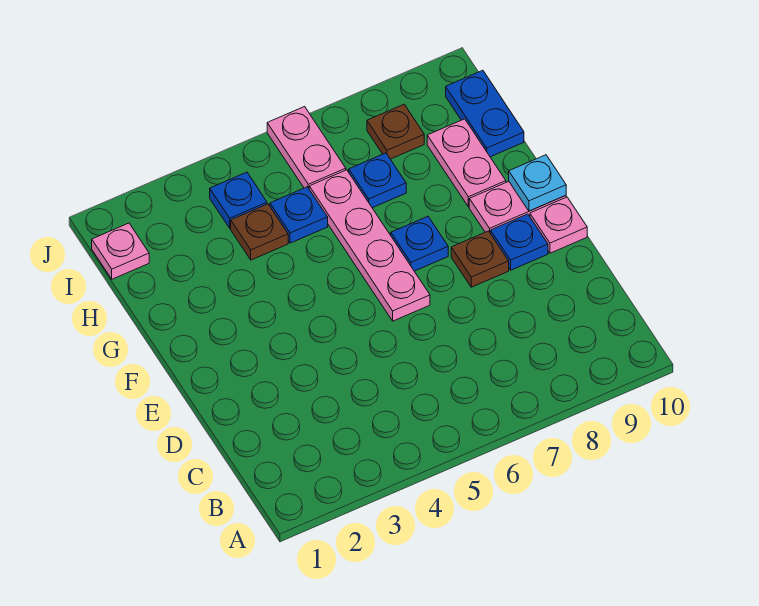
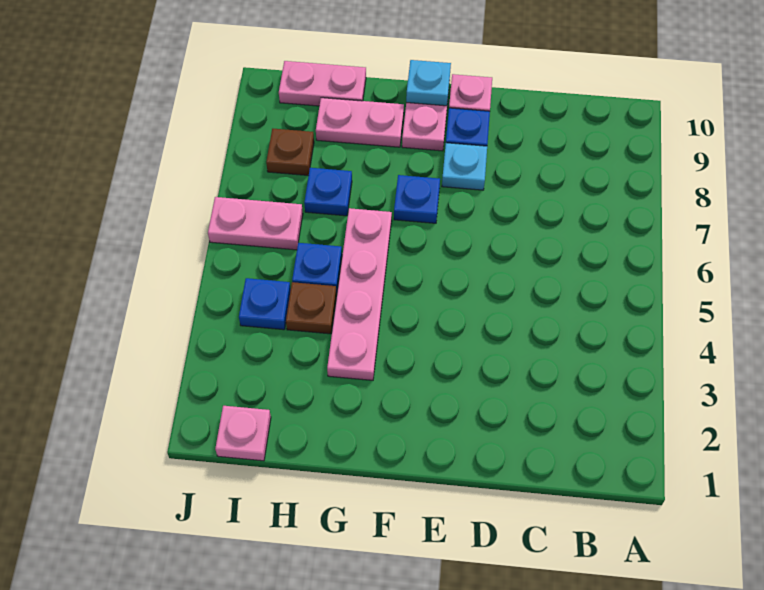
pink plate E6:H6 level 1 -> pink plate G3:G6 level 1
brown plate E8 level 1 -> cyan plate E8 level 1
blue plate H10:I10 level 1 -> pink plate H10:I10 level 1

